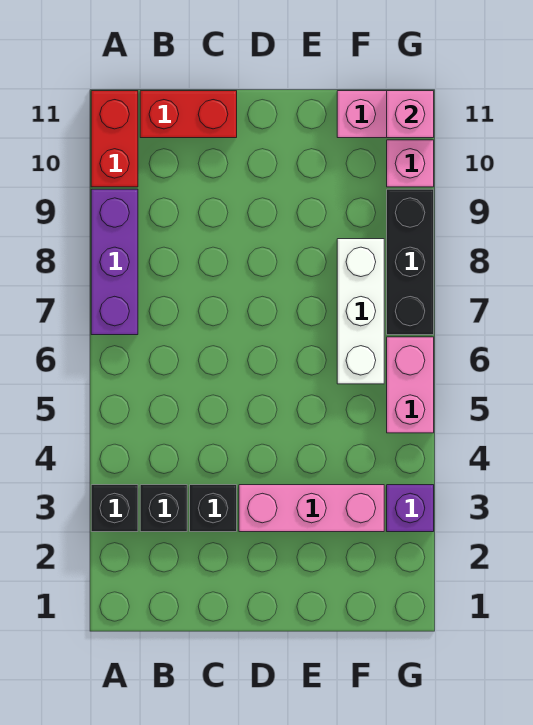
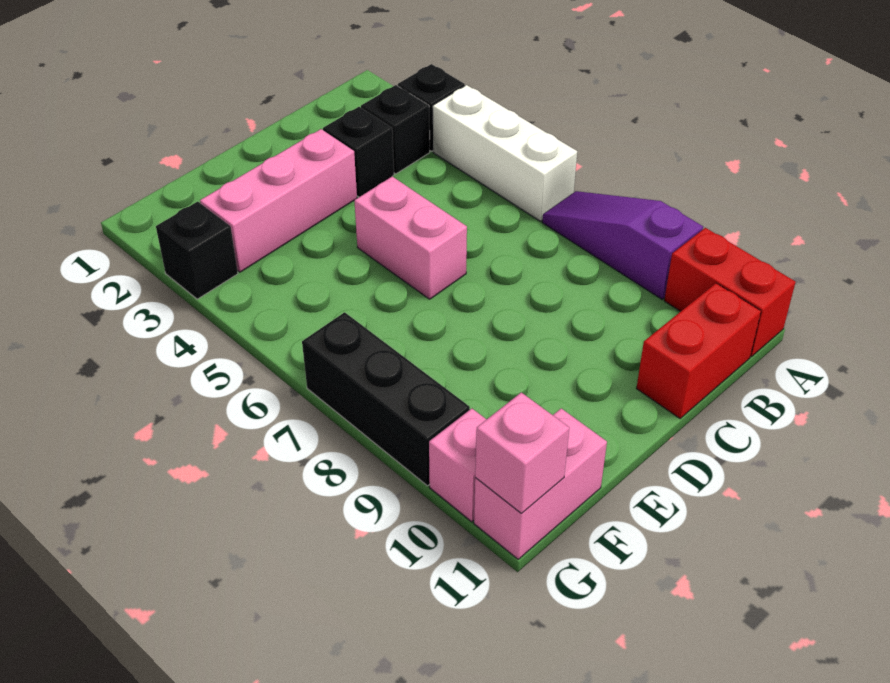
purple brick A7:A9 level 1 -> purple slope A7:A9 level 1 top 9
white brick F6:F8 level 1 -> white brick A4:A6 level 1
purple brick G3 level 1 -> black brick G3 level 1
pink brick G5:G6 level 1 -> pink brick D5:D6 level 1

